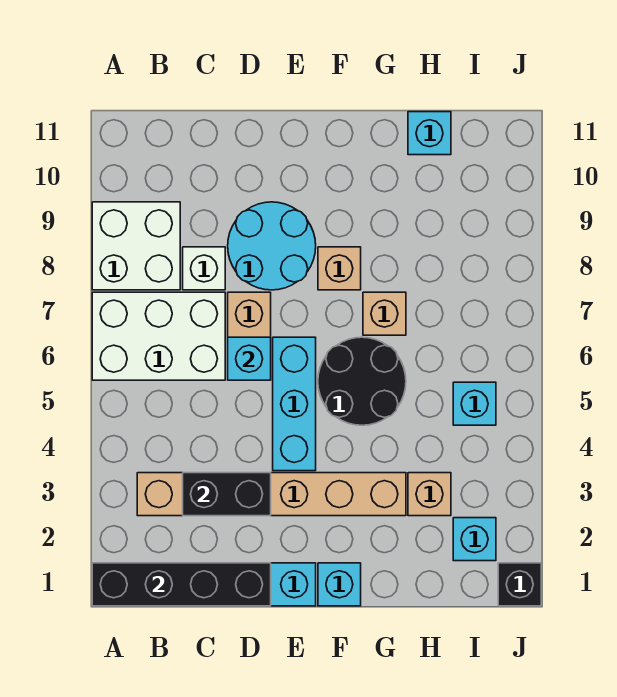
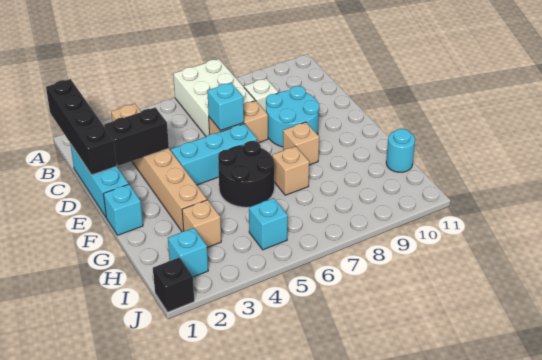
white brick A8:B9 level 1 -> none
black brick C3:D3 level 2 -> black brick D2:D3 level 2
cyan brick H11 level 1 -> cyan round brick H11 level 1

